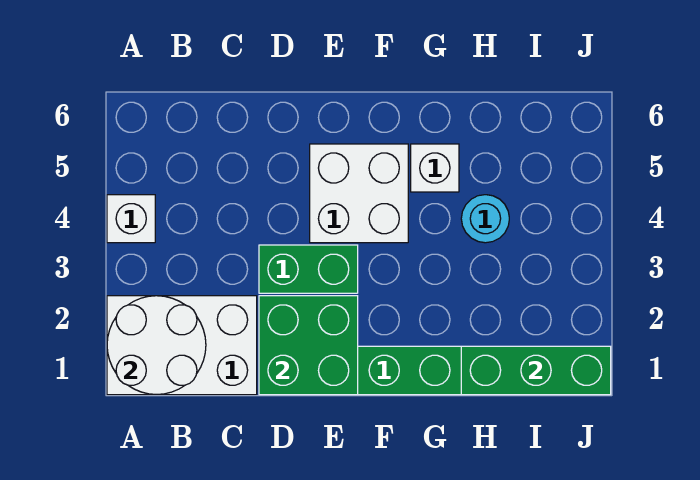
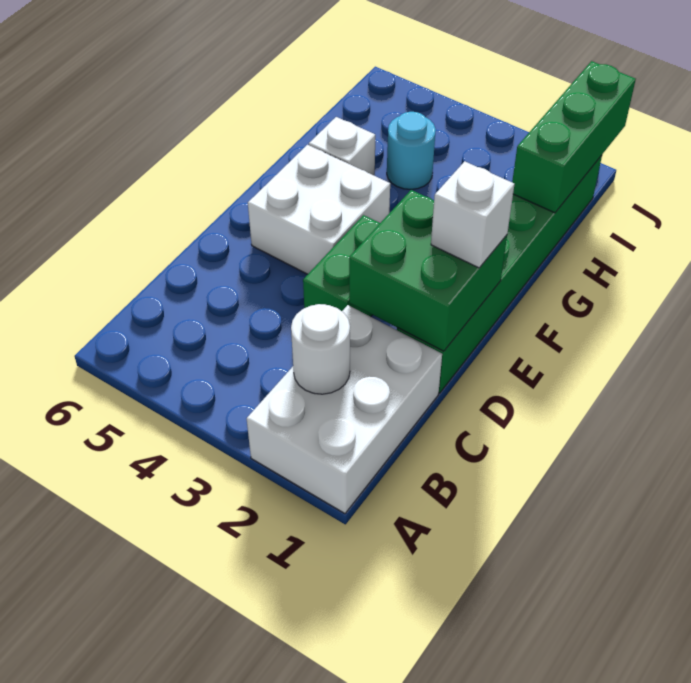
white round brick A1:B2 level 2 -> white round brick B2 level 2
white brick A4 level 1 -> white brick E1 level 3

